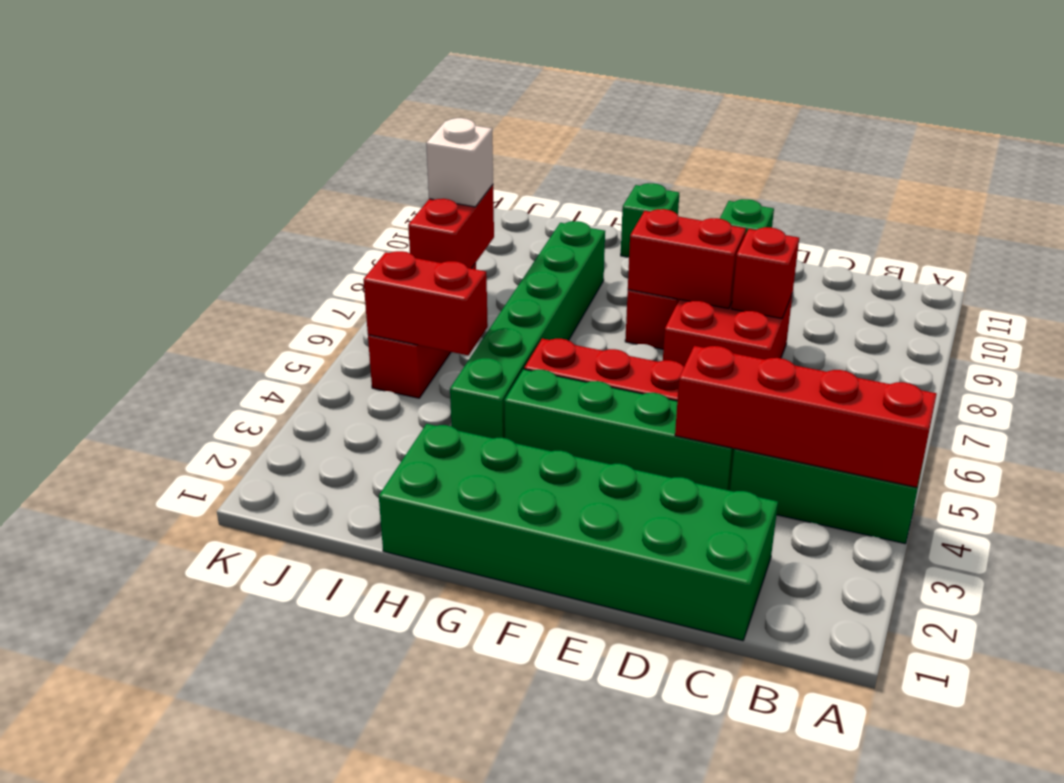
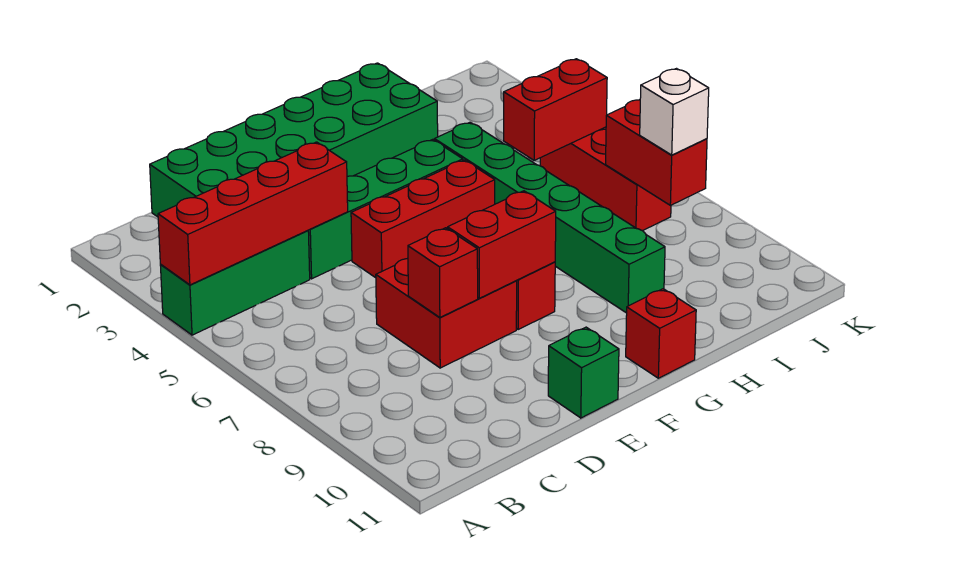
green brick G11 level 1 -> red brick G11 level 1

